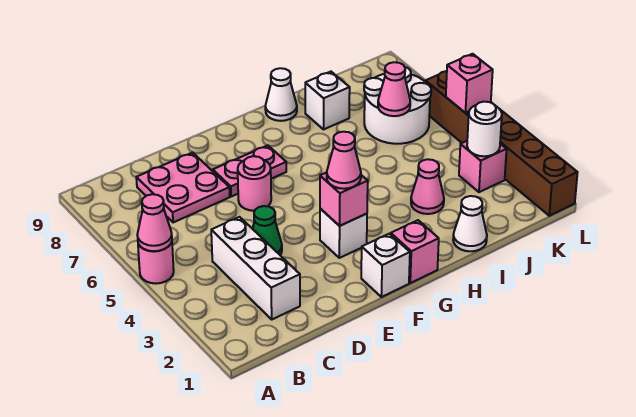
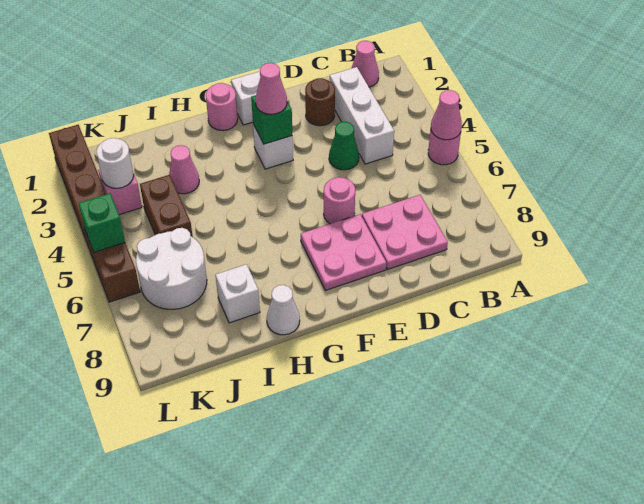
none -> brown round brick D2 level 1
pink plate E7:F7 level 1 -> pink plate E7:F8 level 1
pink brick F3 level 2 -> green brick F3 level 2
pink brick G1 level 1 -> pink round brick G1 level 1
white cone I1 level 1 -> none
none -> brown brick J4:J5 level 1
pink cone J6 level 2 -> pink cone B1 level 1
pink brick L5 level 2 -> green brick L5 level 2

